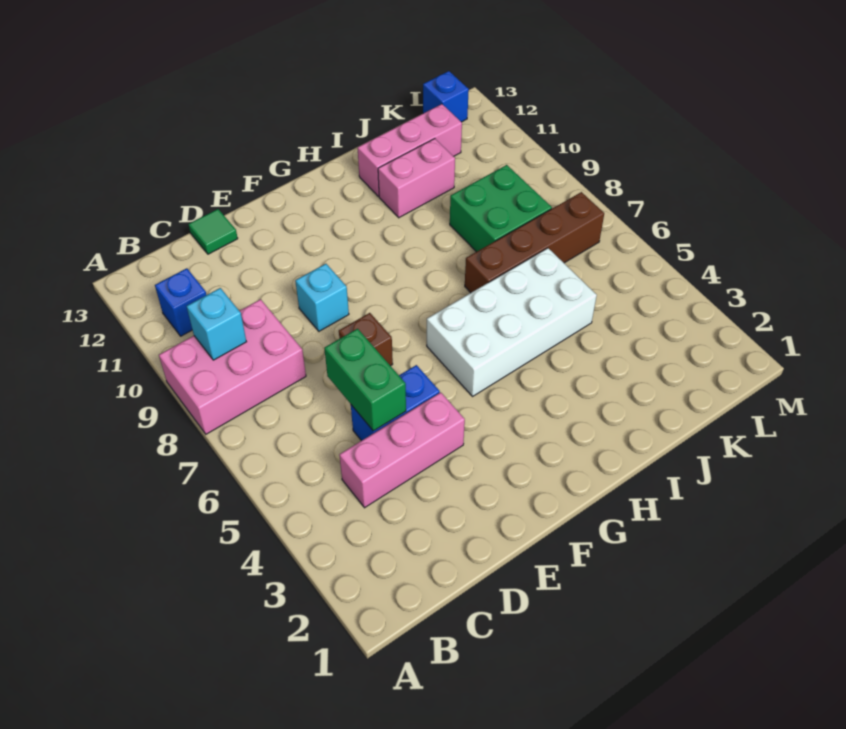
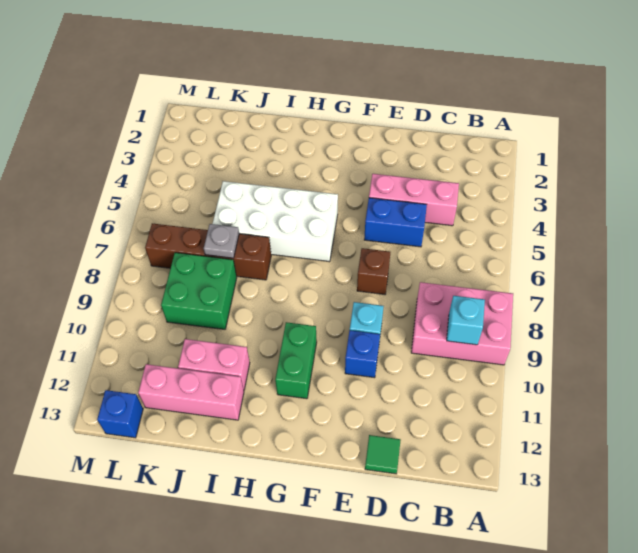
blue brick B11 level 1 -> blue brick E10 level 1
green brick D5:D6 level 2 -> green brick G10:G11 level 1
none -> grey plate J7 level 2

